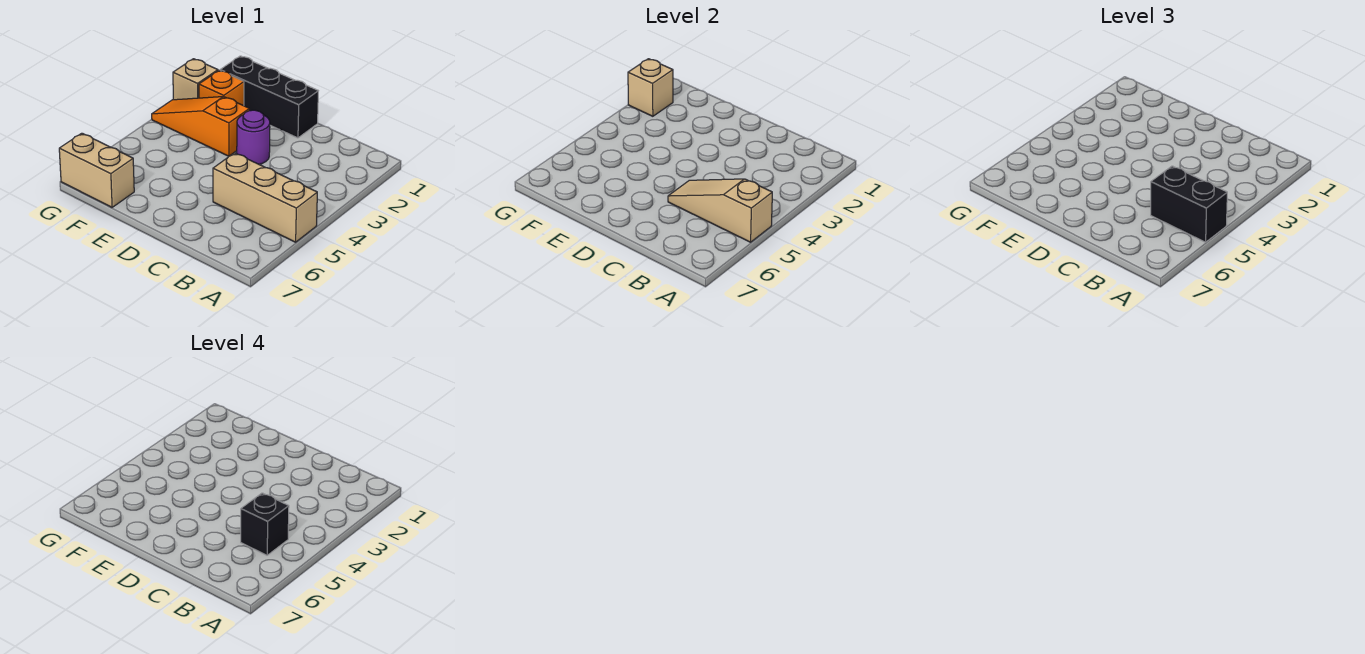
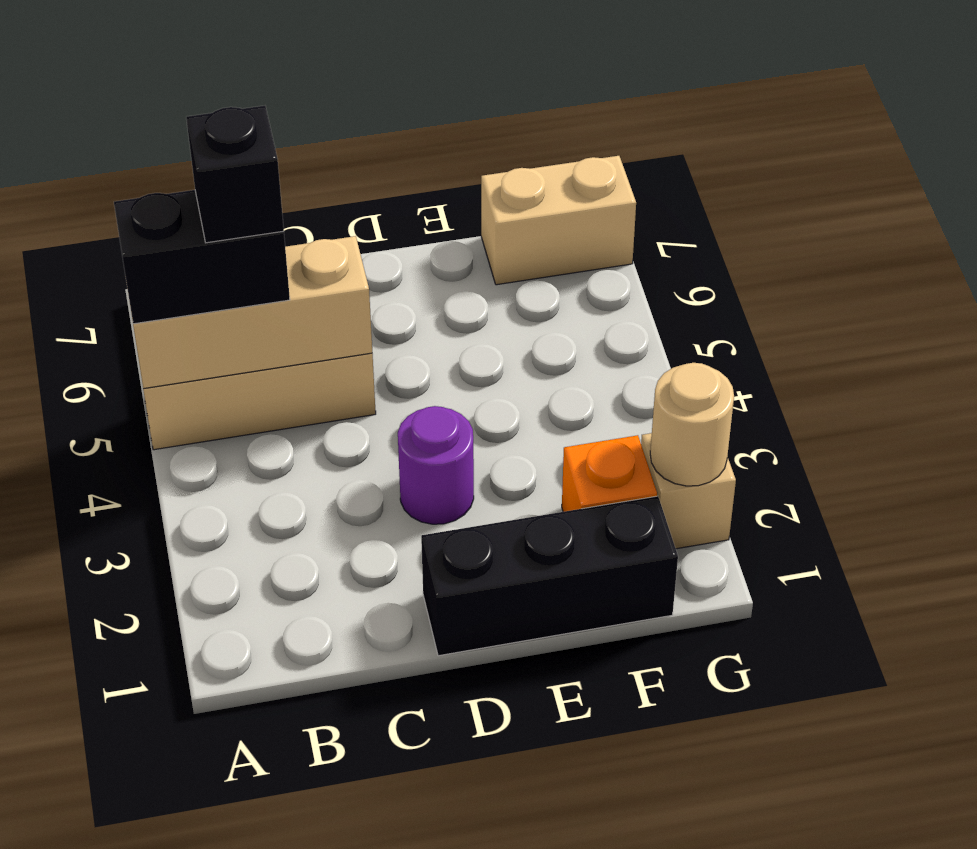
tan slope A5:C5 level 2 top A -> tan brick A5:C5 level 2
orange slope E3:G3 level 1 top E -> none
tan brick G2 level 2 -> tan round brick G2 level 2

